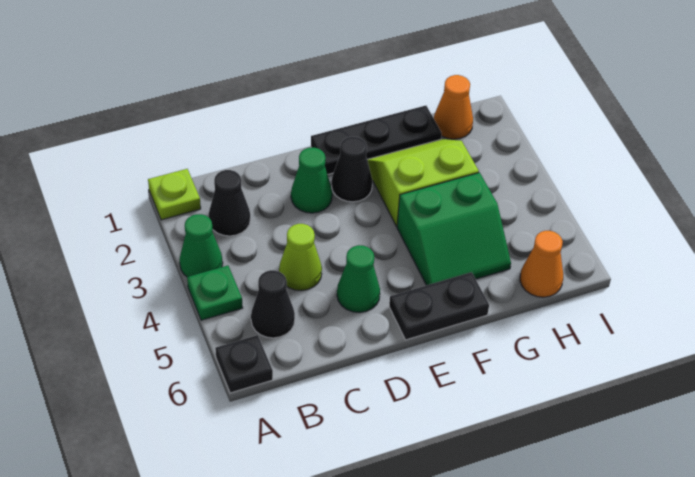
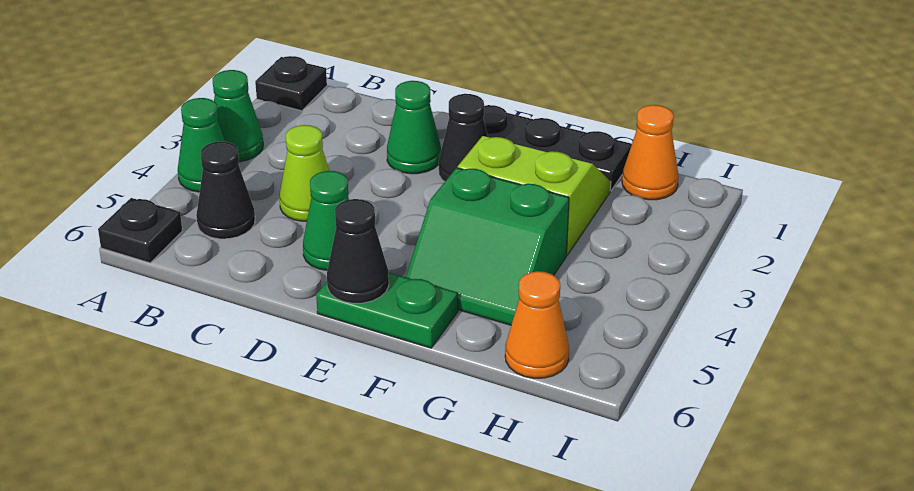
lime plate A1 level 1 -> black plate A1 level 1
green plate A4 level 1 -> green cone A4 level 1
black cone B2 level 1 -> black cone E6 level 2
black plate E6:F6 level 1 -> green plate E6:F6 level 1

